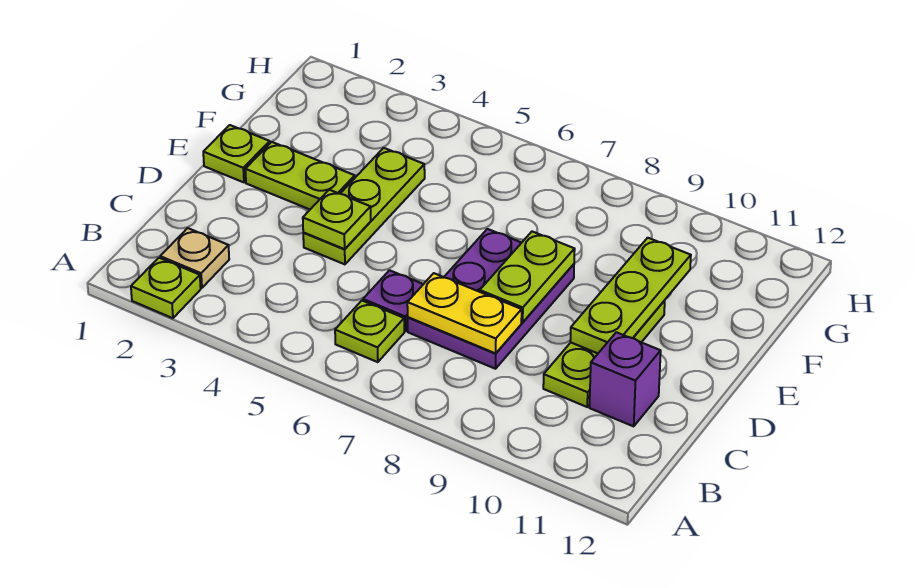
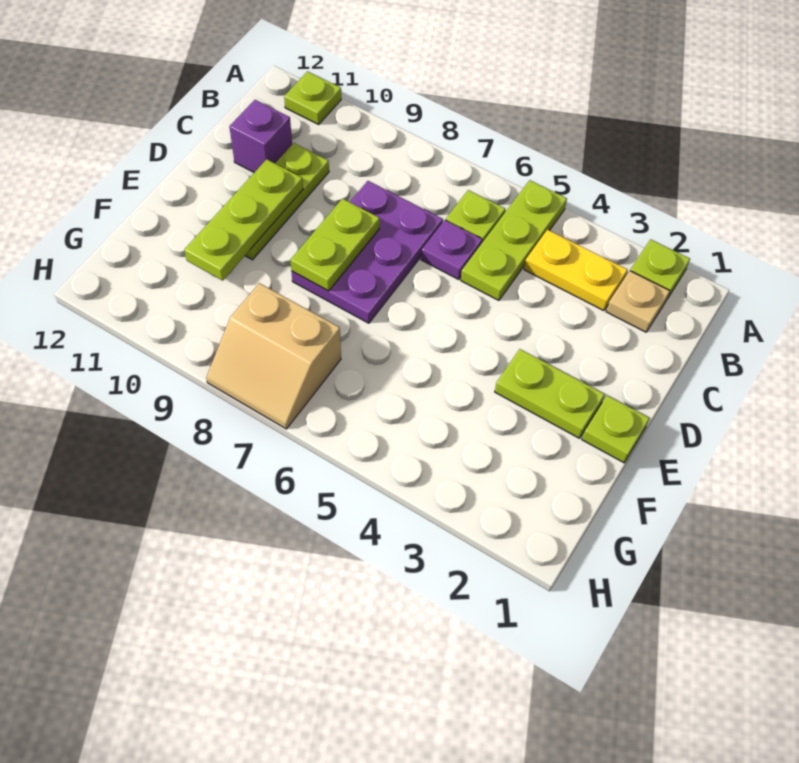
yellow plate C7:C8 level 2 -> yellow plate B3:B4 level 1
lime plate D4:F4 level 1 -> lime plate A5:C5 level 1
lime plate D4 level 2 -> lime plate A11 level 1
none -> tan slope G7:H8 level 1 top G

